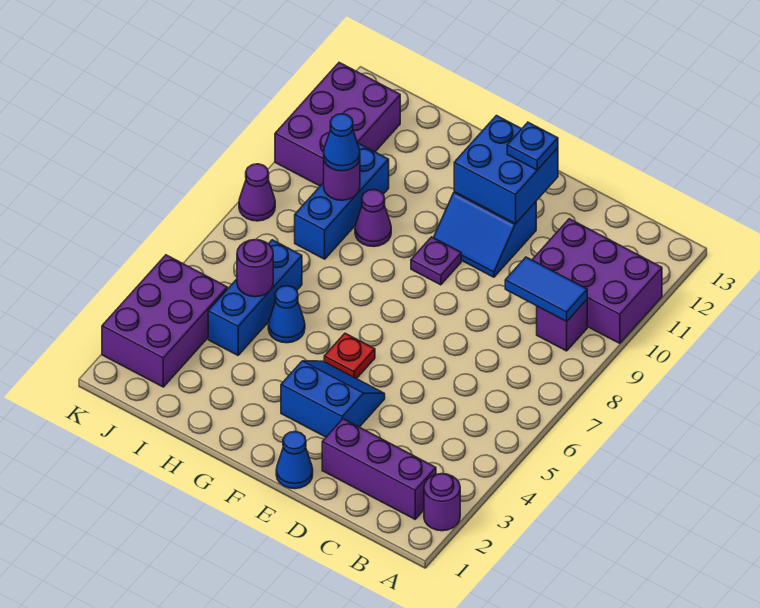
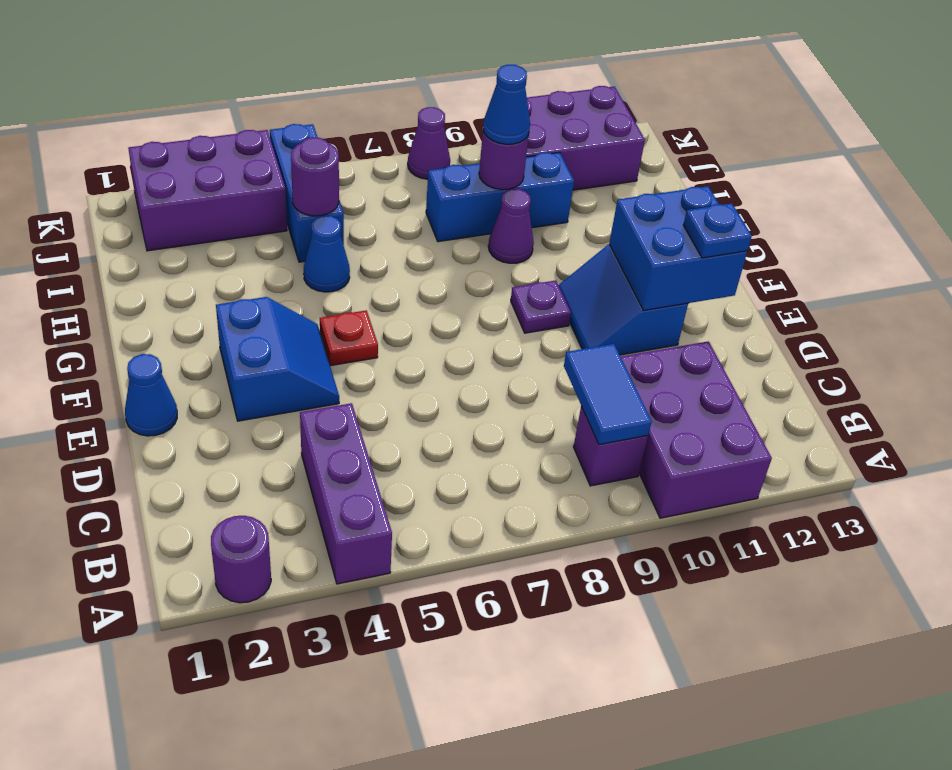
purple brick B2:D2 level 1 -> purple brick A4:C4 level 1
blue brick I4:I6 level 1 -> blue brick I5:K5 level 1

